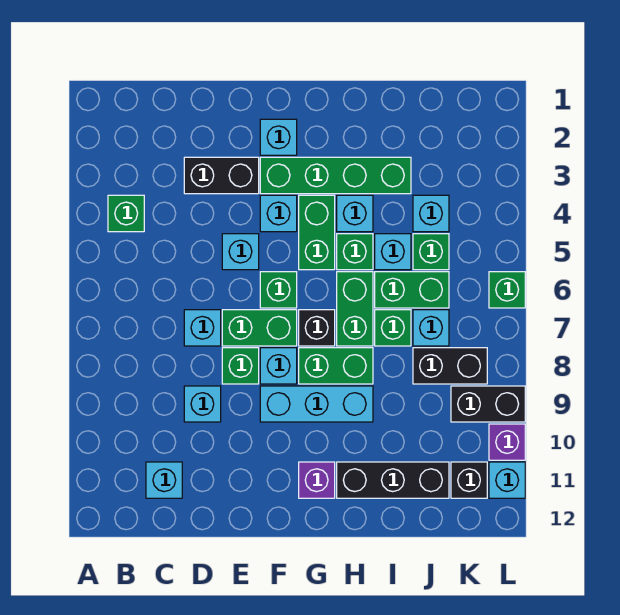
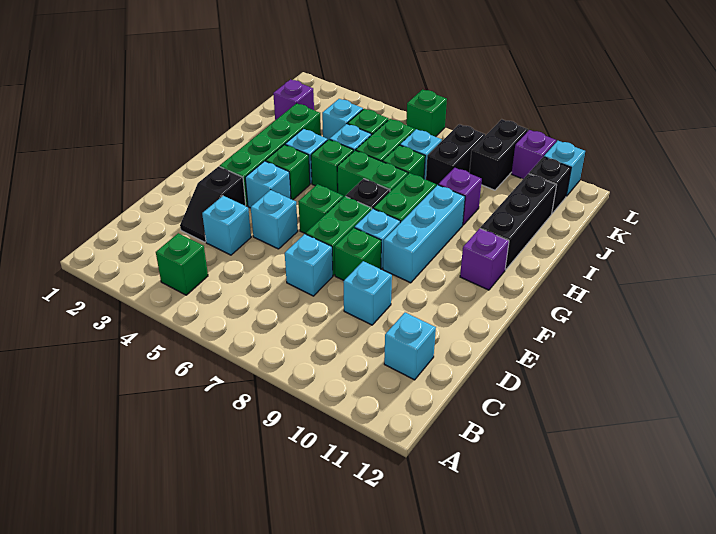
black brick D3:E3 level 1 -> black slope D3:E3 level 1 top E
cyan brick F2 level 1 -> cyan brick D4 level 1
green brick G4:G5 level 1 -> green brick G4 level 1
none -> purple brick I9 level 1
none -> purple brick J2 level 1

